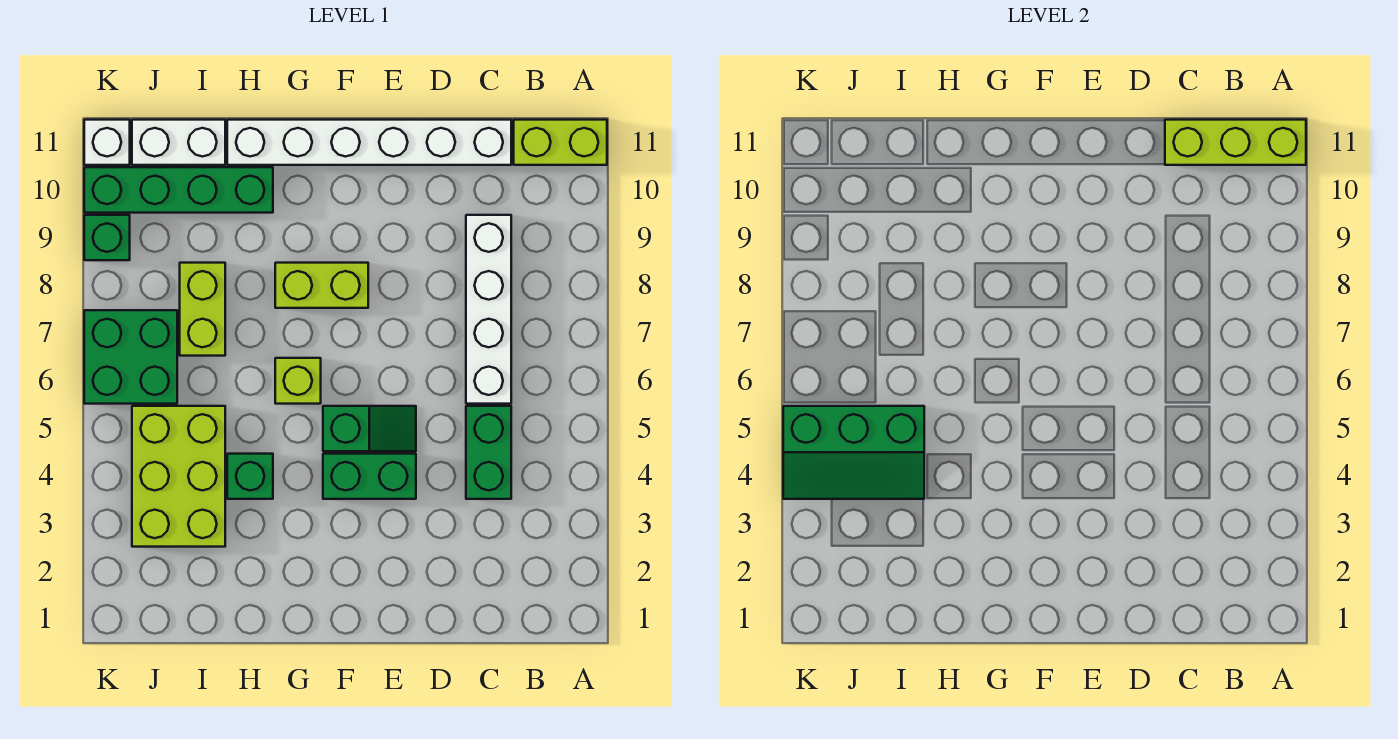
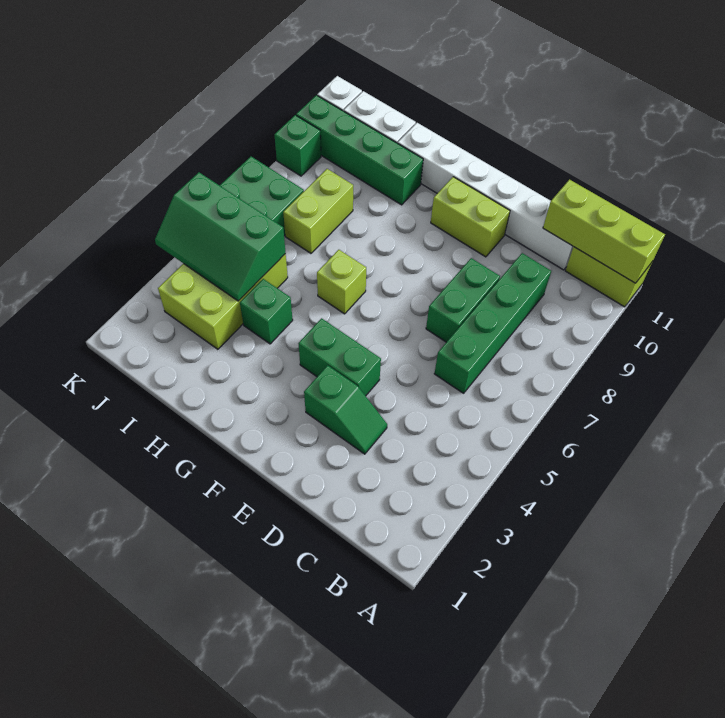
green brick C4:C5 level 1 -> green brick D7:D8 level 1
white brick C6:C9 level 1 -> green brick C6:C9 level 1
green slope E5:F5 level 1 top F -> green slope D3:E3 level 1 top E
lime brick F8:G8 level 1 -> lime brick E10:F10 level 1

